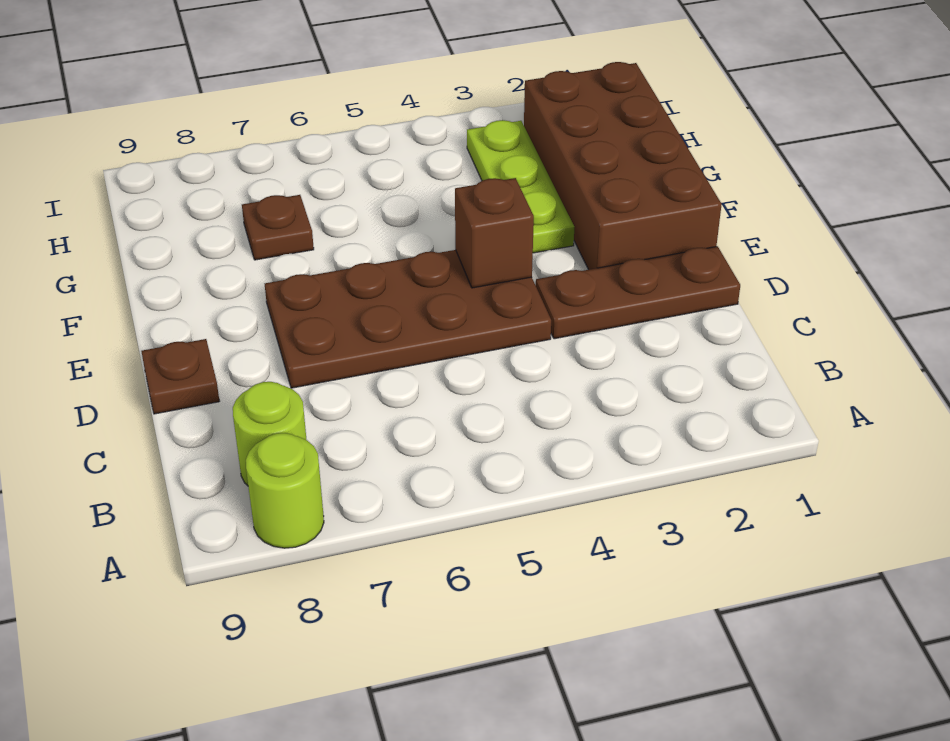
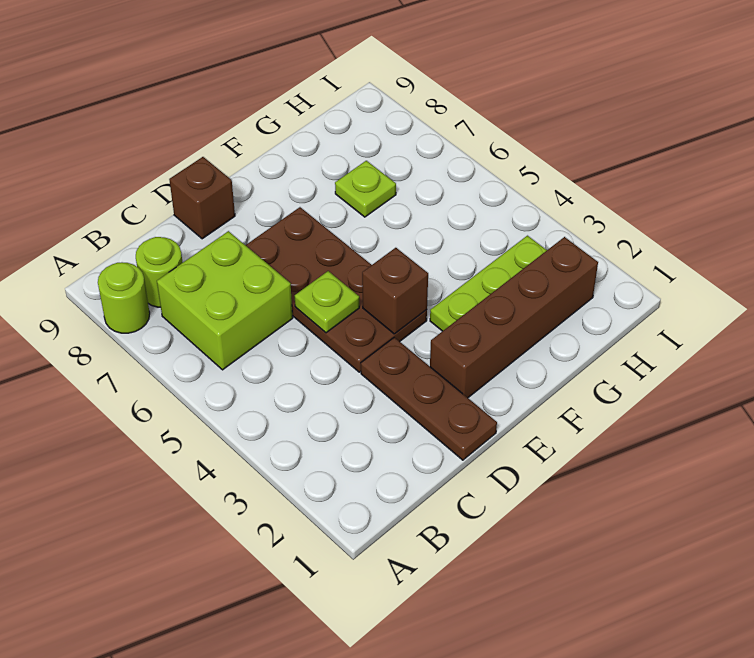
none -> lime brick B6:C7 level 1
none -> lime plate D5 level 2
brown plate D9 level 1 -> brown brick D9 level 1
brown brick E1:H2 level 1 -> brown brick E2:H2 level 1
brown plate G7 level 1 -> lime plate G7 level 1

